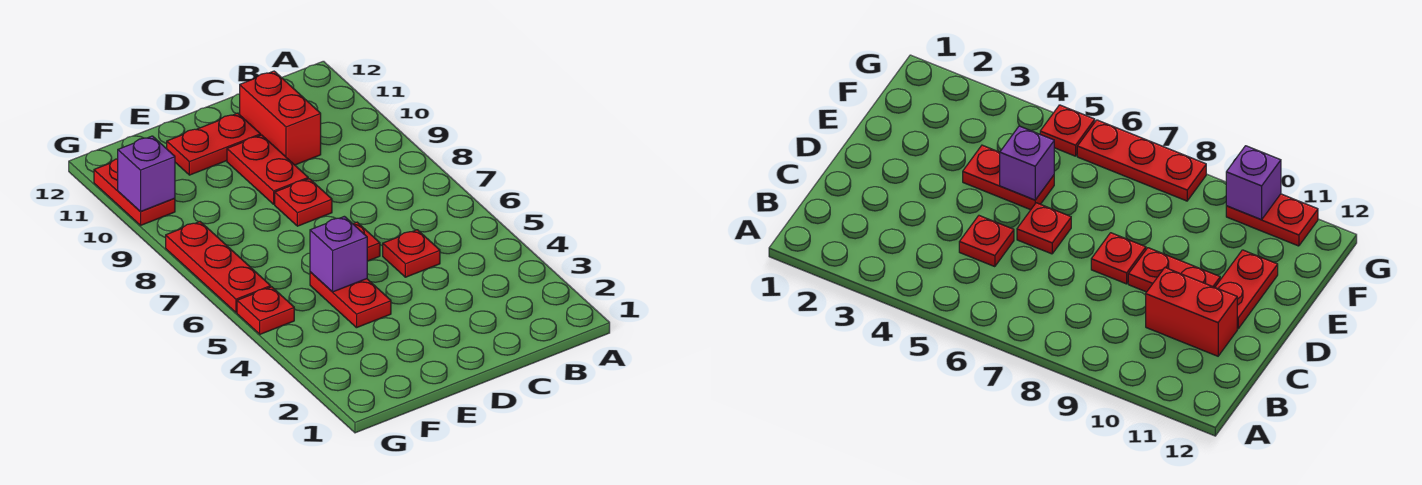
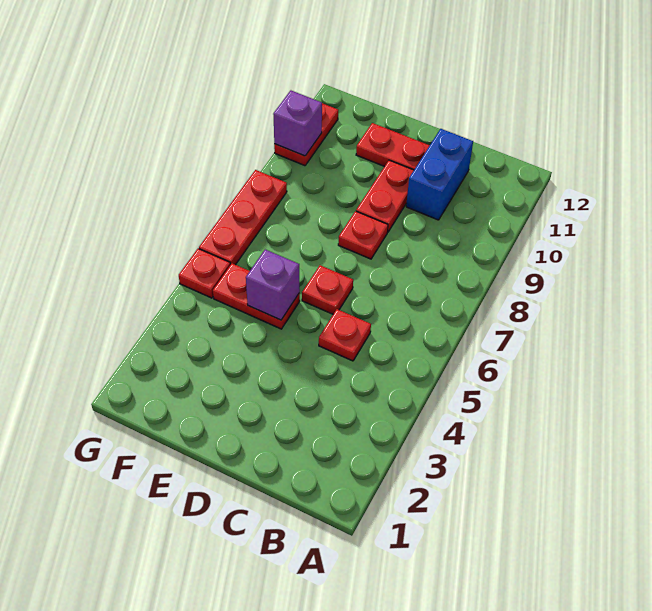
red brick C10:C11 level 1 -> blue brick C10:C11 level 1
red plate E4:E5 level 1 -> red plate E5:F5 level 1

